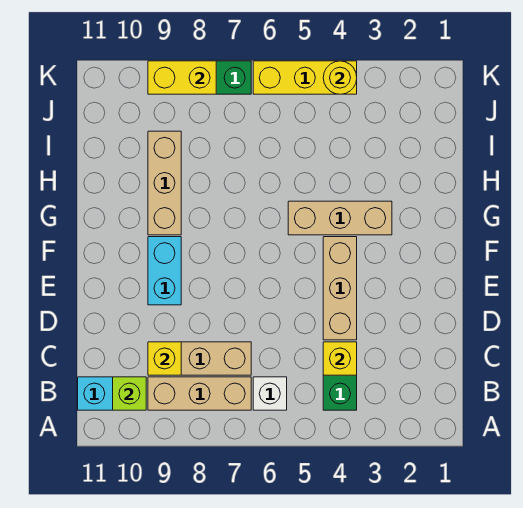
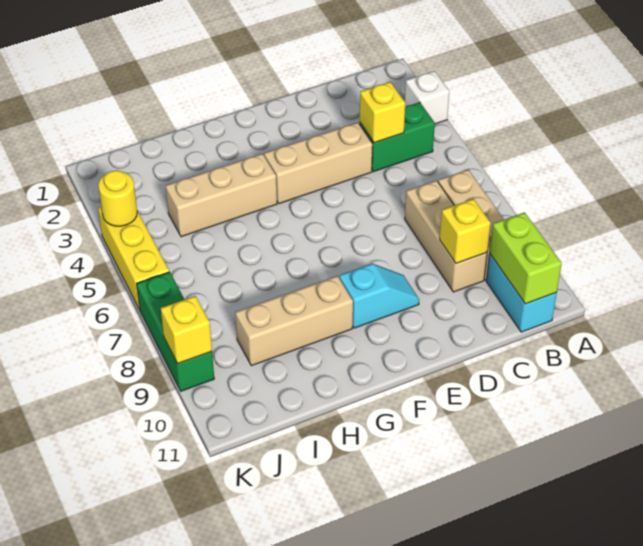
white brick B6 level 1 -> white brick A3 level 1
lime brick B10 level 2 -> lime brick B10:B11 level 2
cyan brick E9:F9 level 1 -> cyan slope E9:F9 level 1 top F
tan brick G3:G5 level 1 -> tan brick G4:I4 level 1
yellow brick K8:K9 level 2 -> yellow brick K9 level 2

